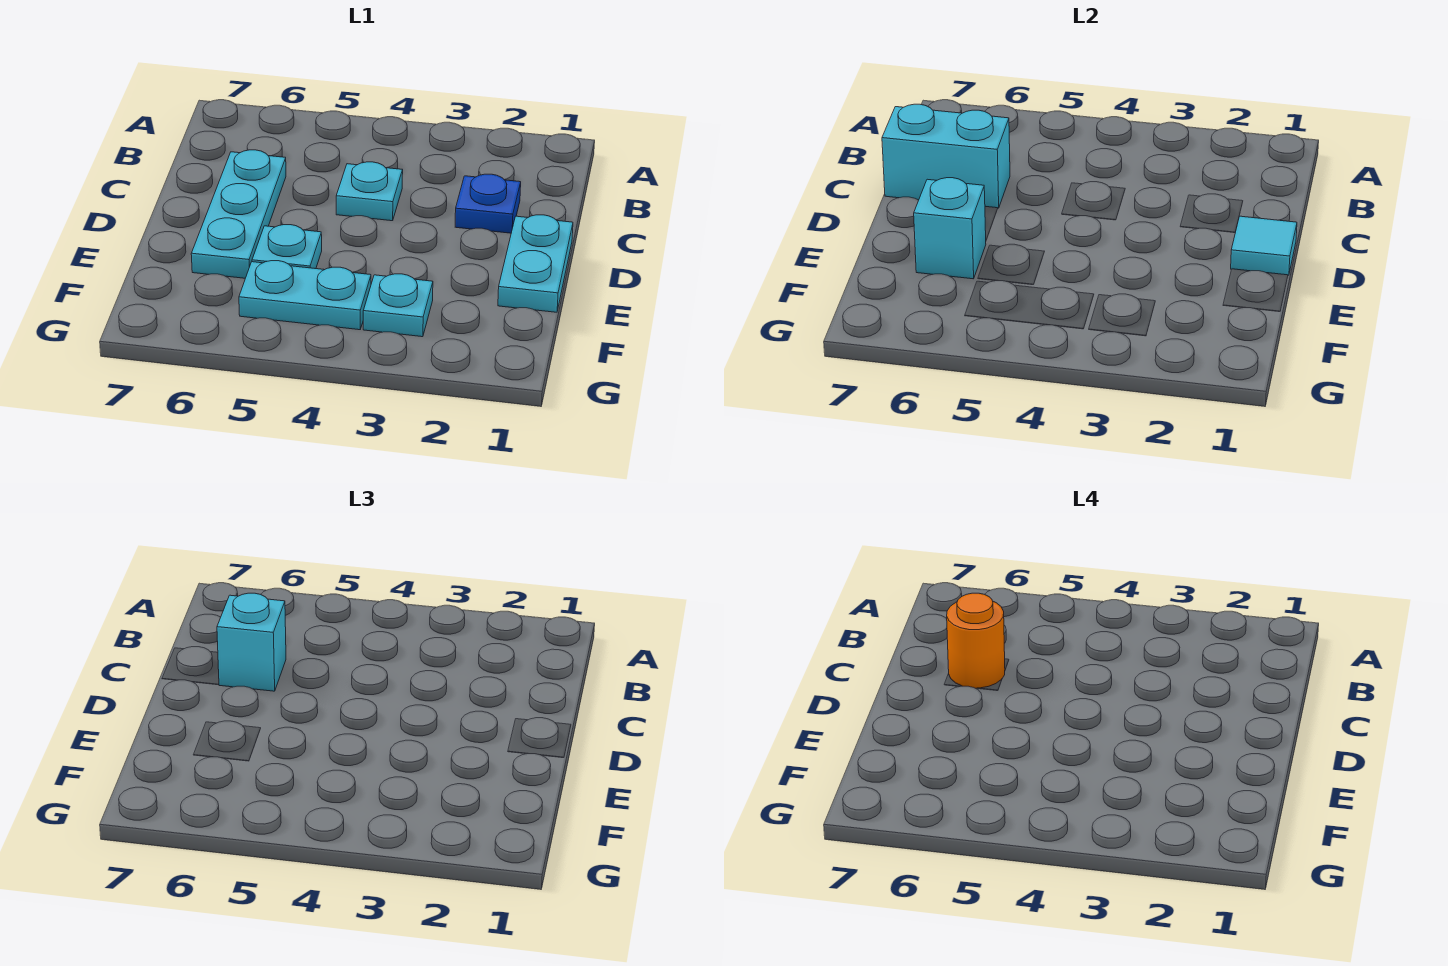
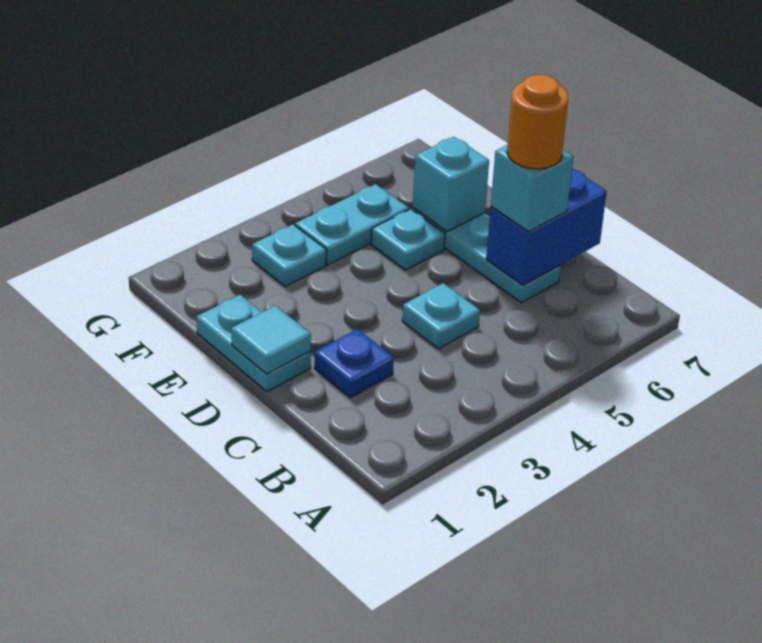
cyan brick C6:C7 level 2 -> blue brick C6:C7 level 2

